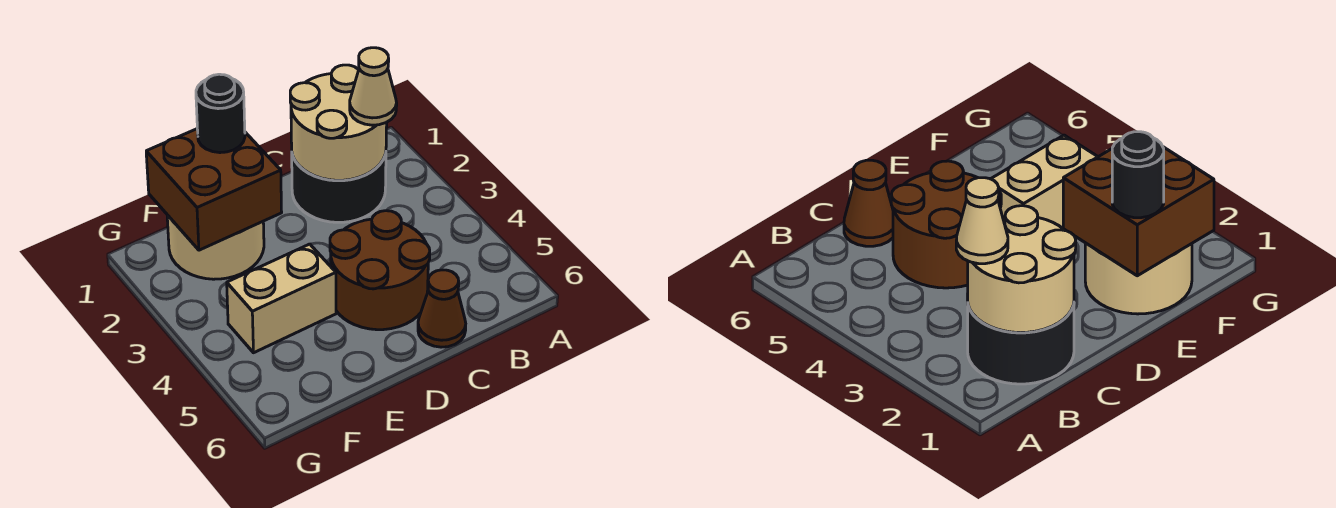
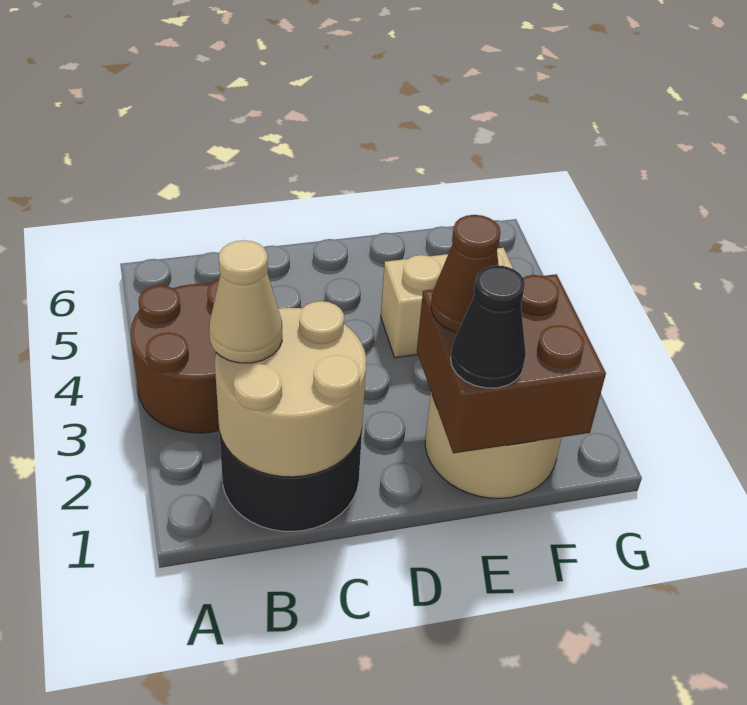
brown round brick C4:D5 level 1 -> brown round brick A3:B4 level 1
brown cone C6 level 1 -> brown cone E2 level 3
black round brick E1 level 3 -> black cone E1 level 3

